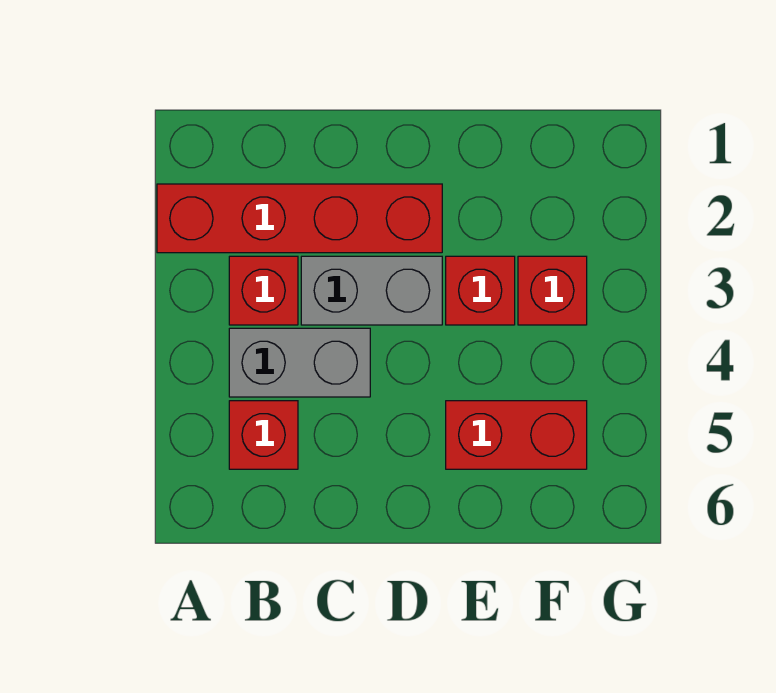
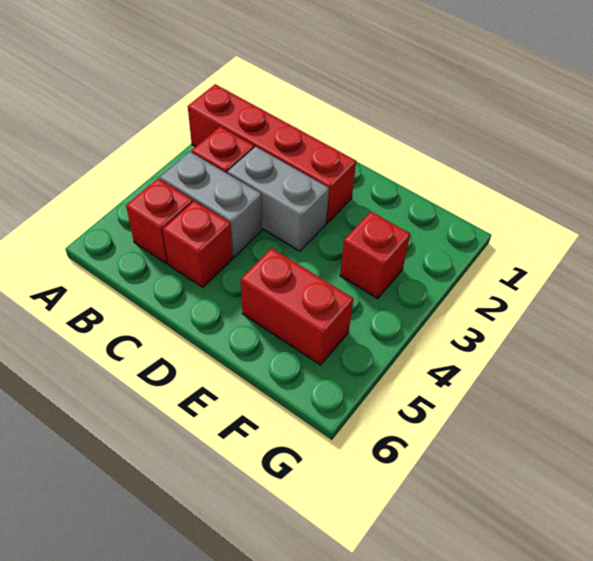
red brick E3 level 1 -> red brick C5 level 1

